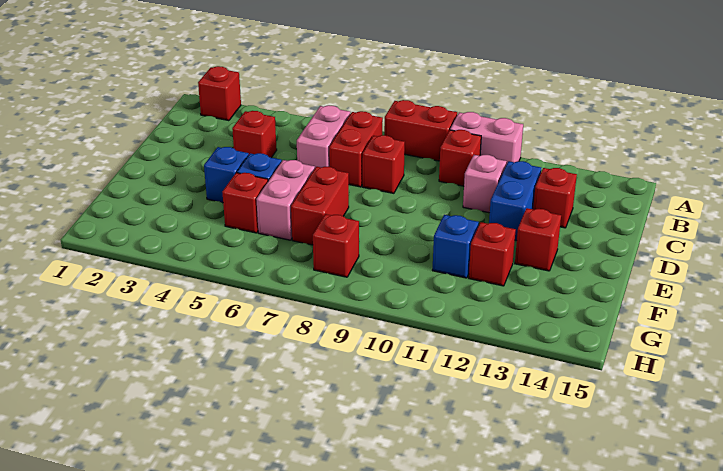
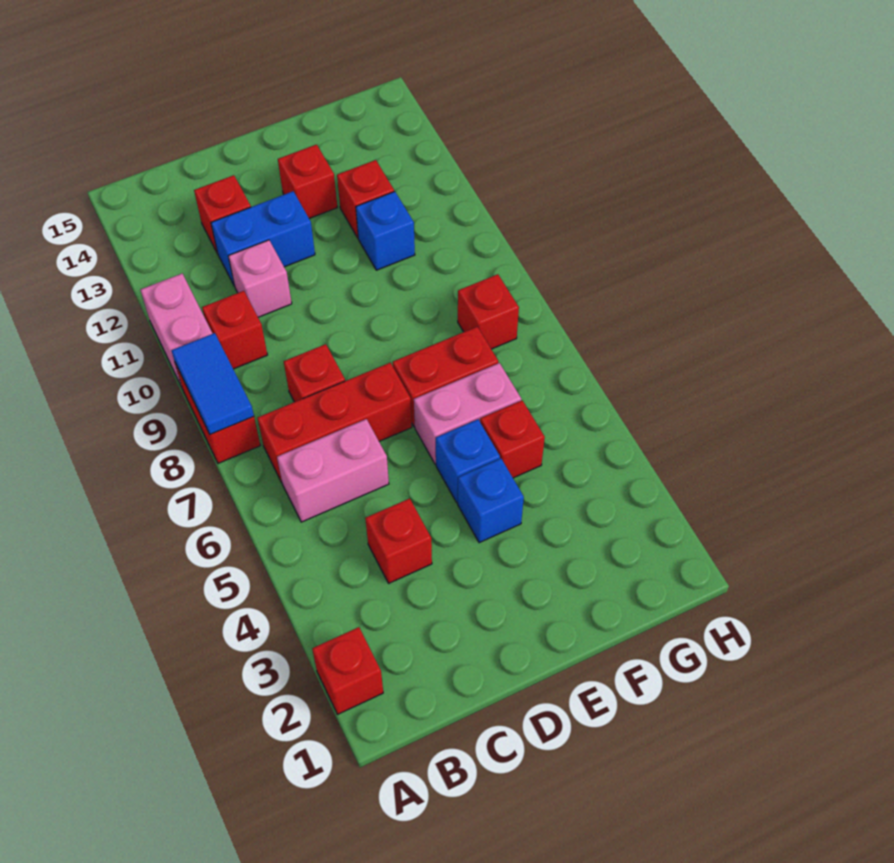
none -> blue tile A8:A9 level 2
red brick B7:C7 level 1 -> red brick B7:D7 level 1

